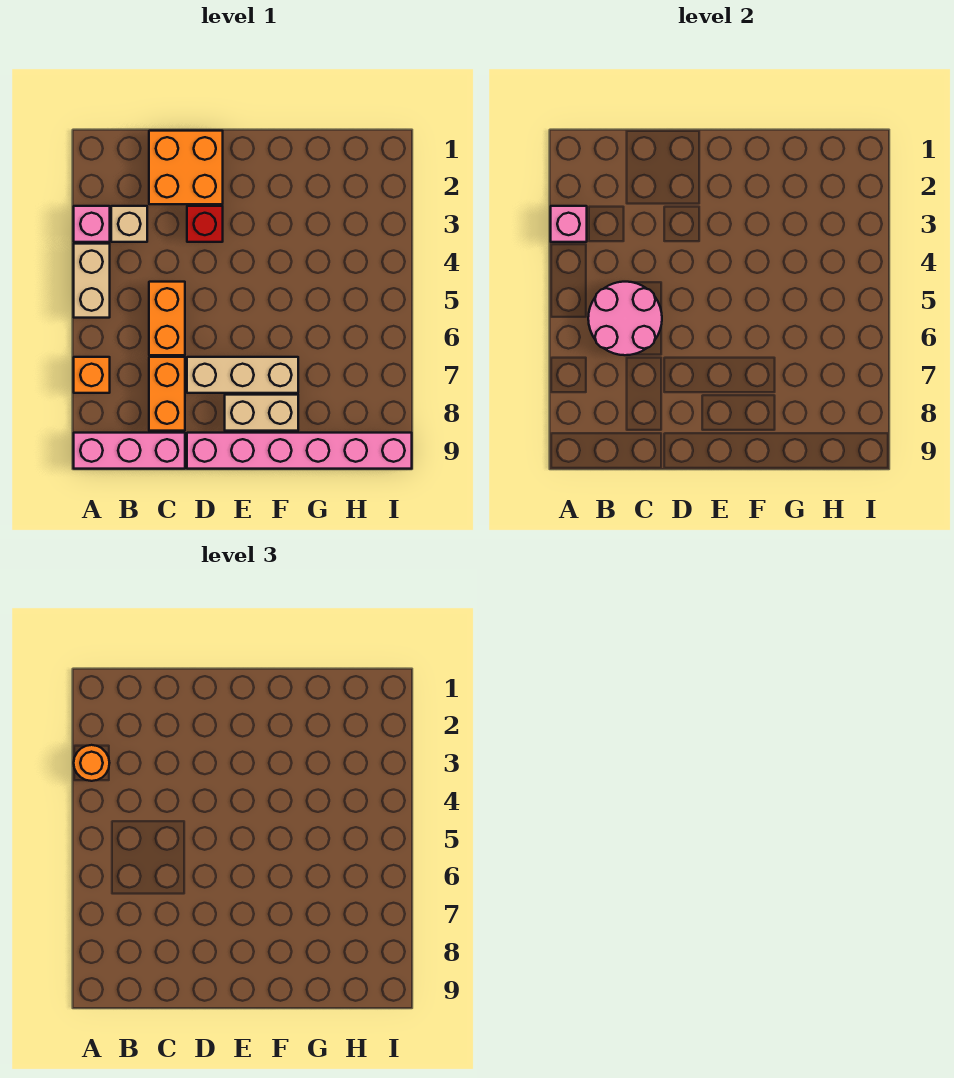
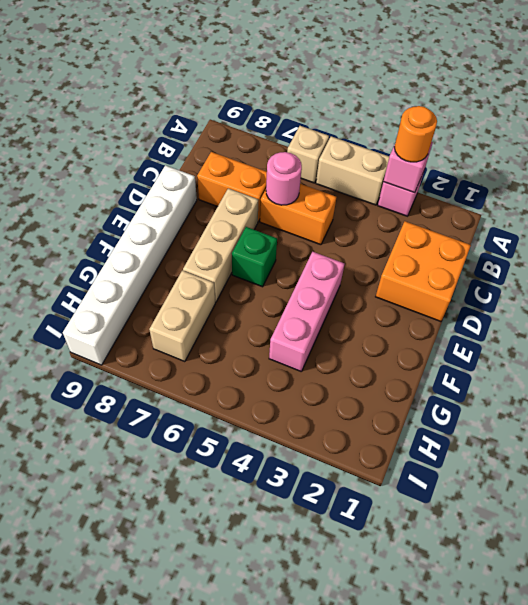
orange brick A7 level 1 -> none
pink brick A9:C9 level 1 -> pink brick E4:G4 level 1
tan brick B3 level 1 -> tan brick A6 level 1
pink round brick B5:C6 level 2 -> pink round brick C6 level 2
red brick D3 level 1 -> none
pink brick D9:I9 level 1 -> white brick D9:I9 level 1
none -> green brick E6 level 1
tan brick E8:F8 level 1 -> tan brick G7:H7 level 1

